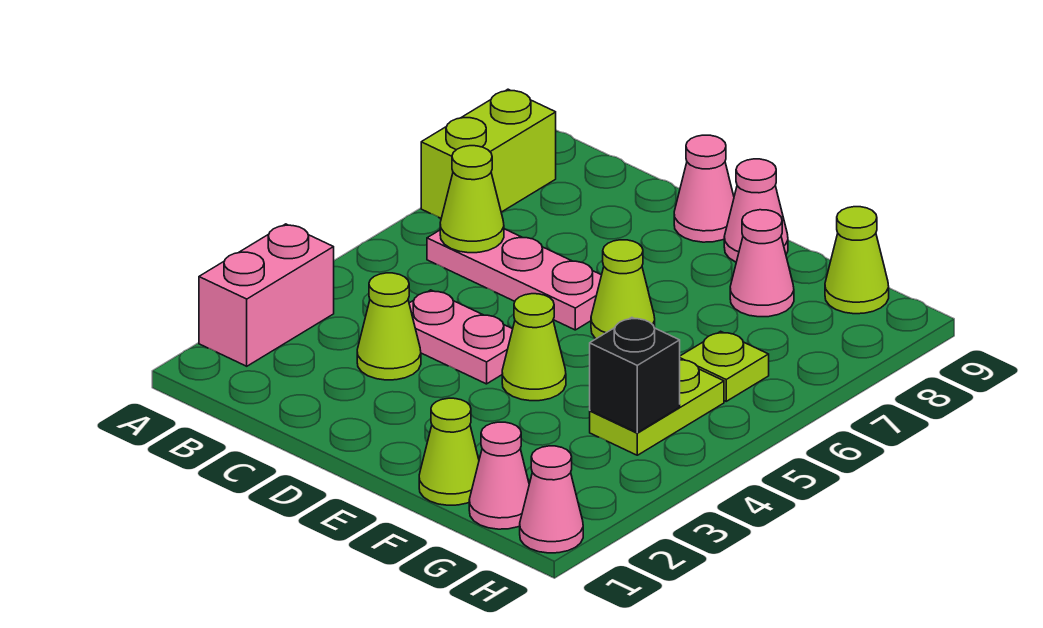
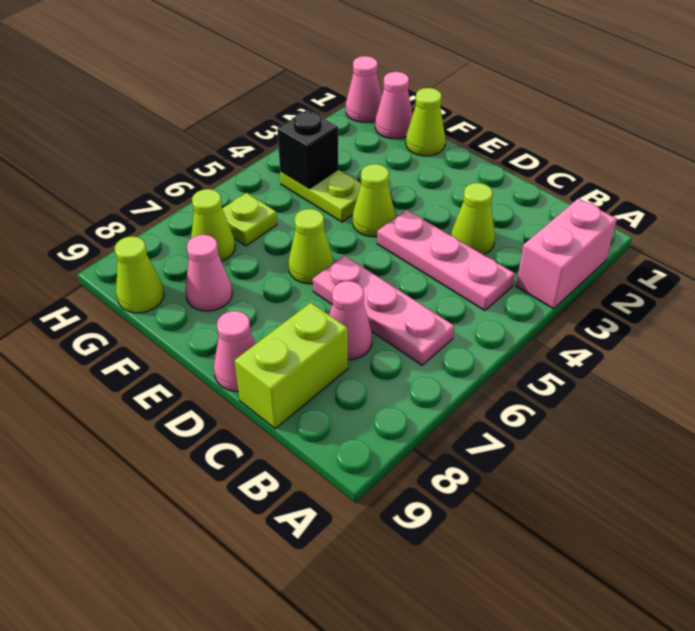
lime brick A7:A8 level 1 -> lime brick C8:C9 level 1
lime cone B6 level 2 -> lime cone G7 level 1
pink plate C4:D4 level 1 -> pink plate B4:D4 level 1
pink cone E9 level 1 -> pink cone C7 level 1
lime plate G4:G5 level 1 -> lime plate F4:G4 level 1

